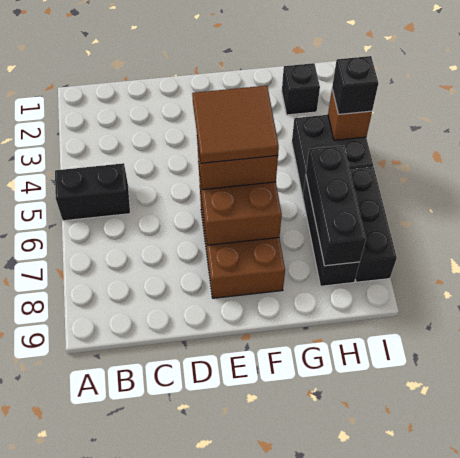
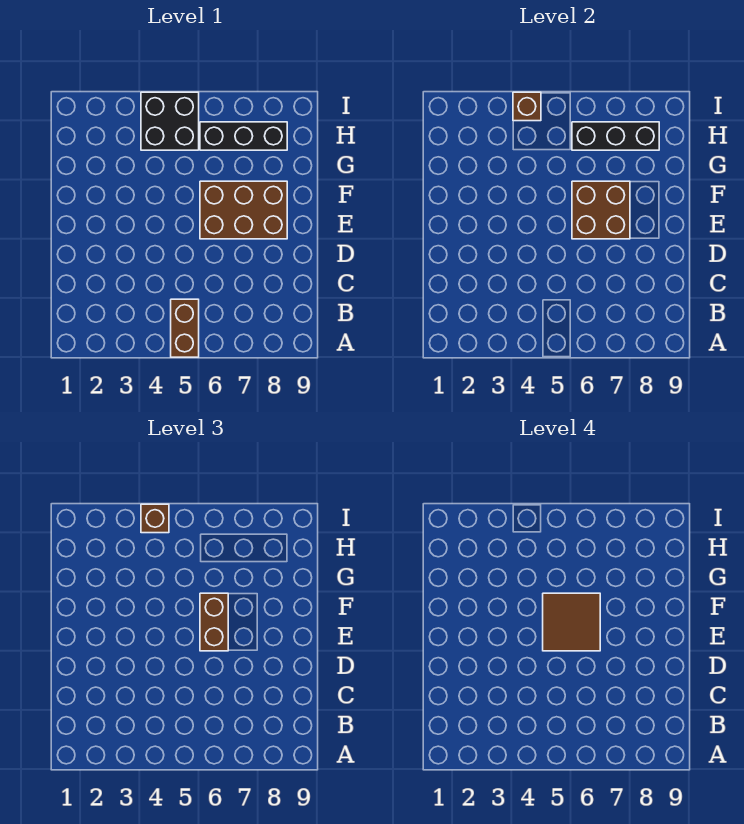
black brick A5:B5 level 1 -> brown brick A5:B5 level 1
black brick H2 level 1 -> none
black brick I4 level 3 -> brown brick I4 level 3
black brick I6:I8 level 1 -> none

